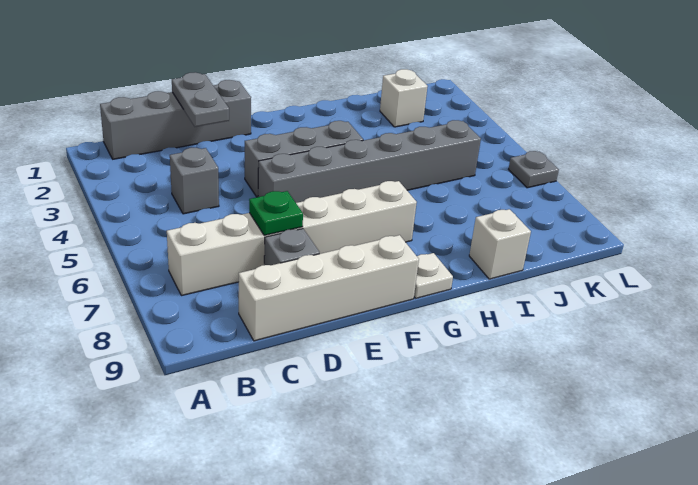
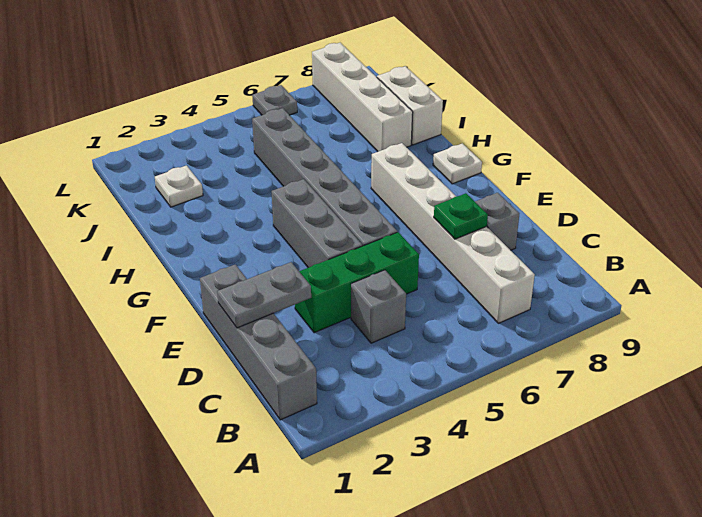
white brick C9:F9 level 1 -> white brick I8:L8 level 1
none -> green brick D3:D5 level 1
white brick I9 level 1 -> white brick I9:J9 level 1
white brick J2 level 1 -> white plate J2 level 1

